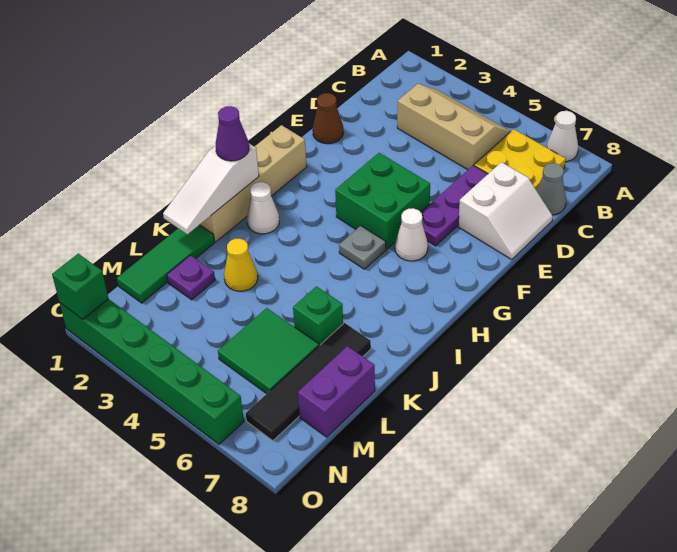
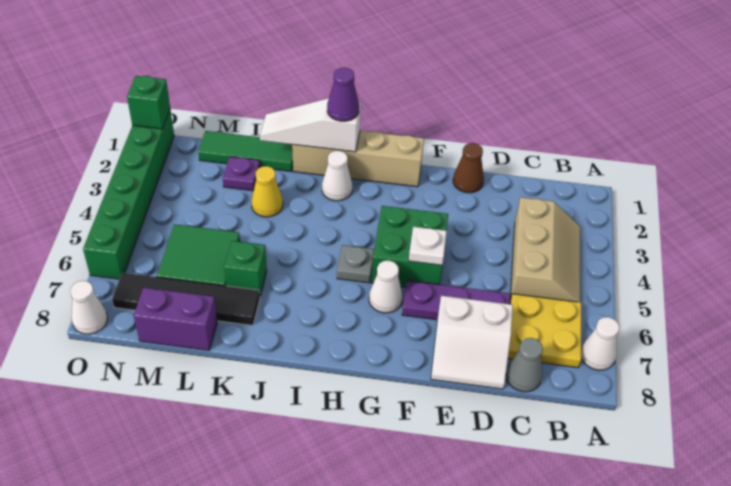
none -> white plate F5 level 2
none -> white cone O8 level 1

